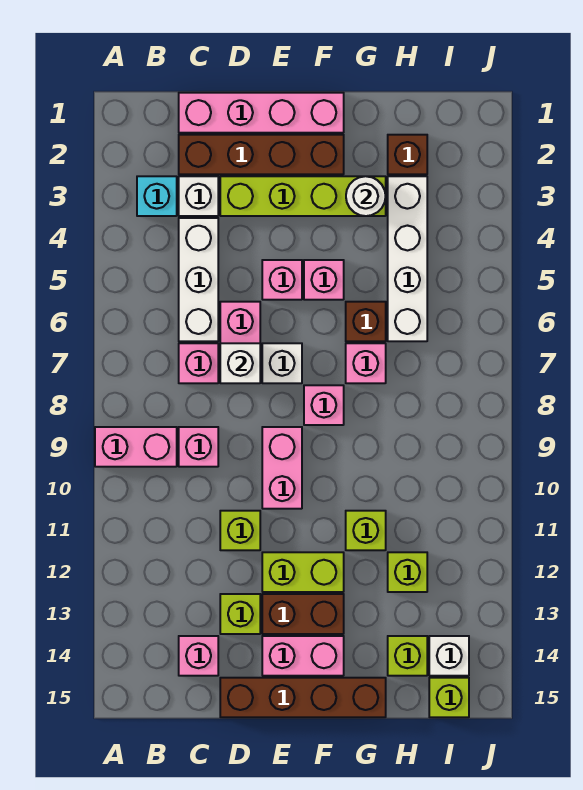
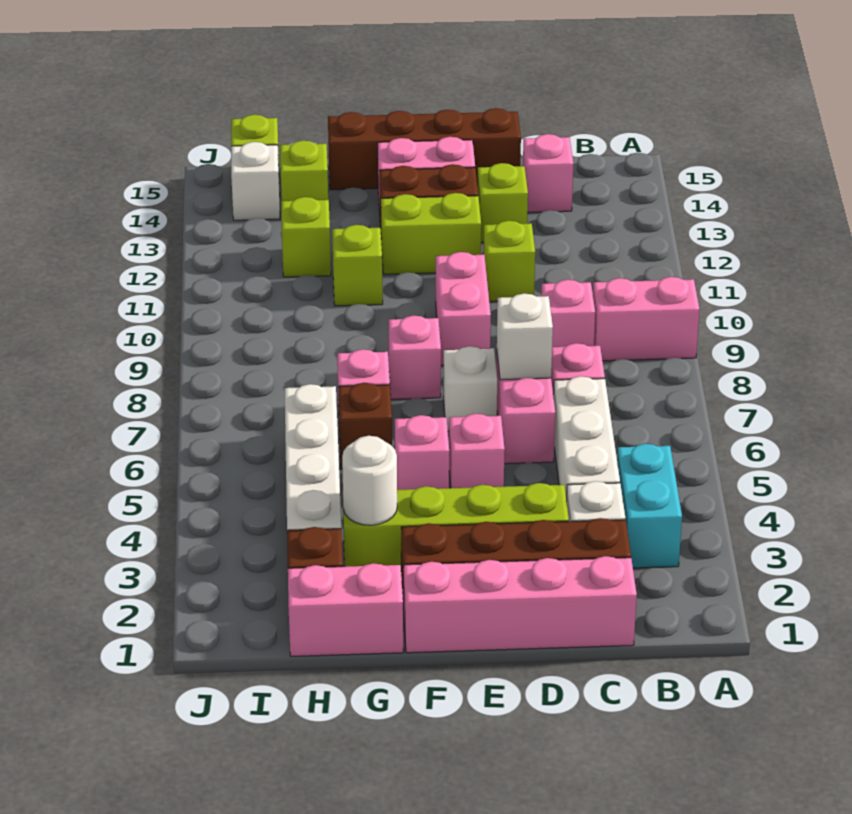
cyan brick B3 level 1 -> cyan brick B3:B4 level 1
none -> pink brick G1:H1 level 1

